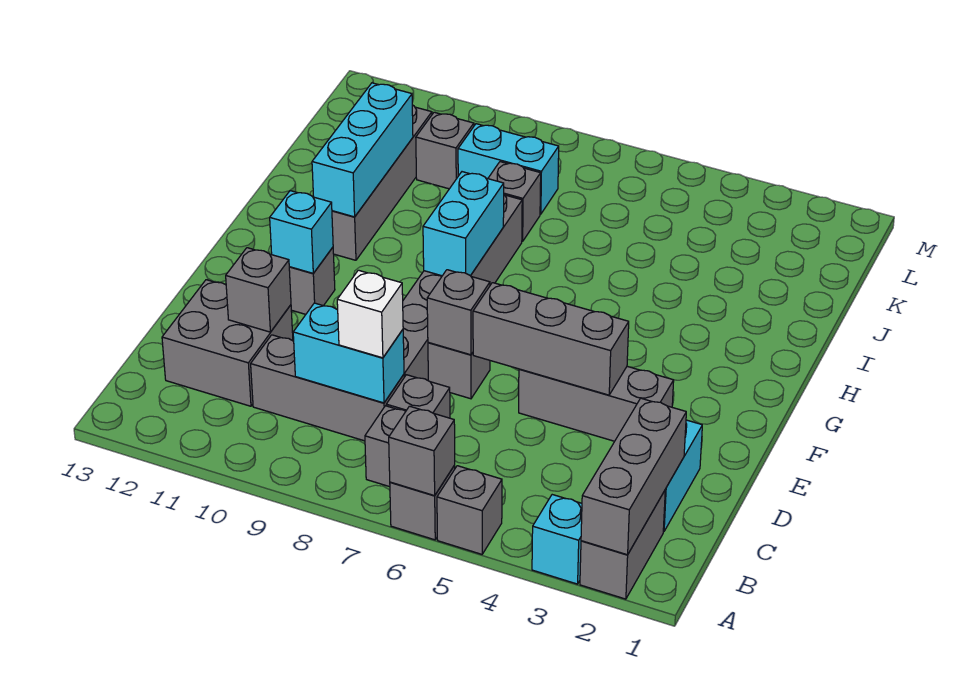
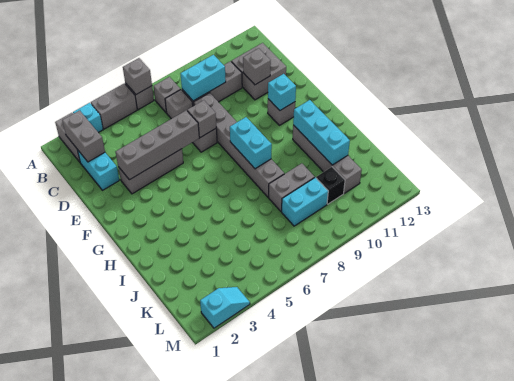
grey brick A2:C2 level 2 -> grey brick B2:C2 level 2
grey brick A5 level 1 -> grey brick A4:A5 level 1
white brick C8 level 3 -> none
grey brick E4:E6 level 2 -> grey brick E3:E6 level 2
grey brick J8 level 1 -> grey brick J8:J9 level 1
grey brick K10 level 1 -> black brick K10 level 1
none -> cyan slope M2:M3 level 1 top 2

